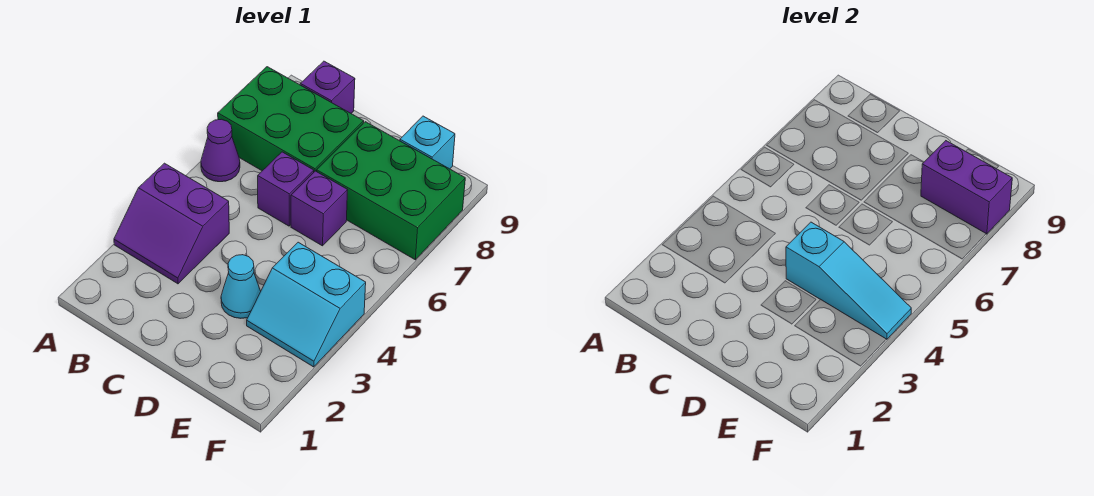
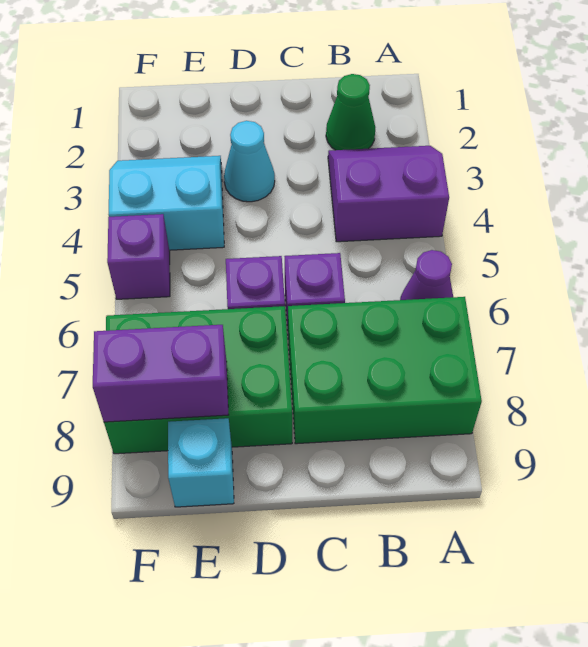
none -> green cone B2 level 1
purple brick B9 level 1 -> purple brick F5 level 1
cyan slope D4:F4 level 2 top D -> none

